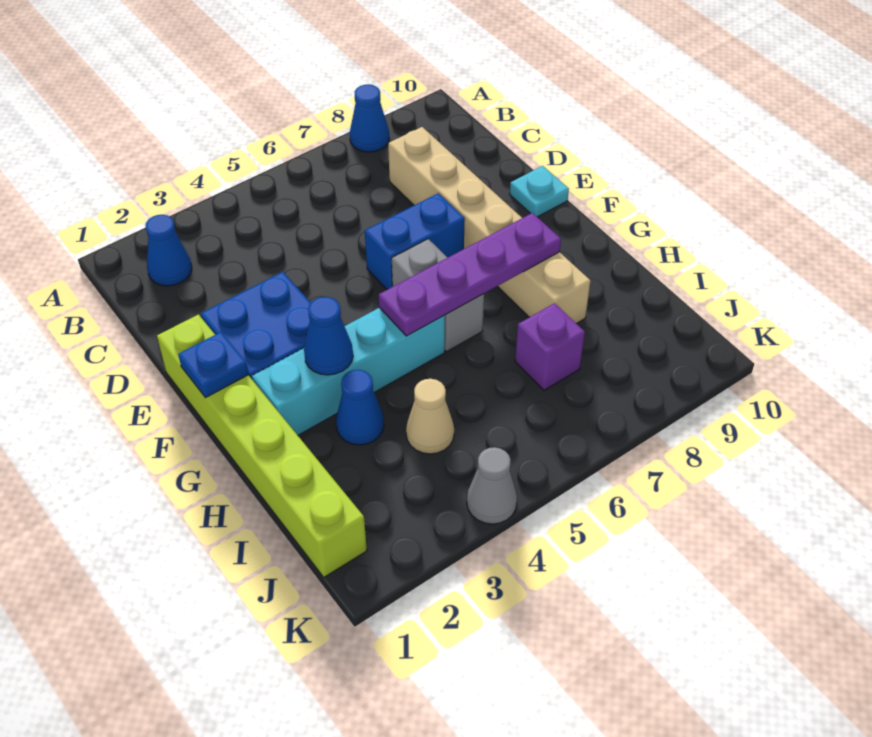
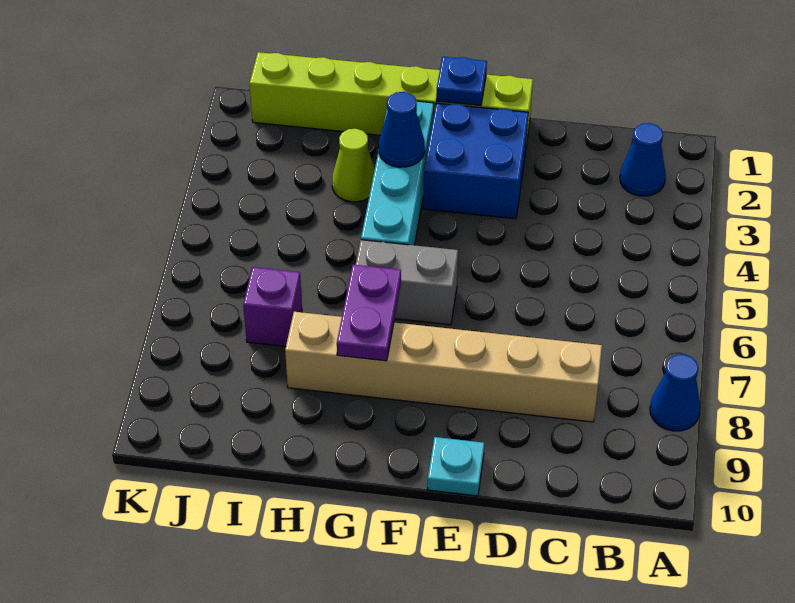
blue brick E6:E7 level 1 -> none
purple plate G5:G8 level 2 -> purple plate G7:G8 level 2
blue cone H3 level 1 -> lime cone H3 level 1
tan cone I4 level 1 -> none
grey cone K4 level 1 -> none

